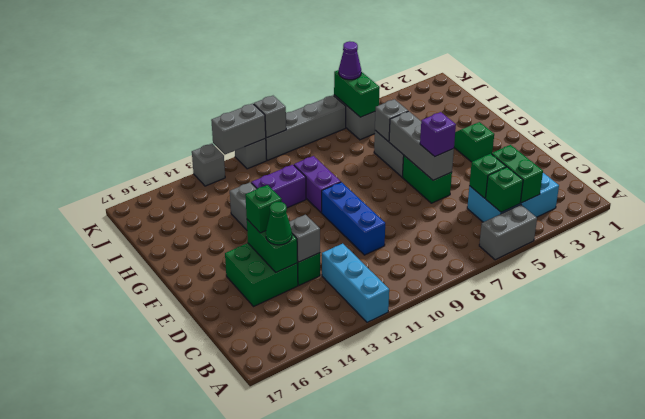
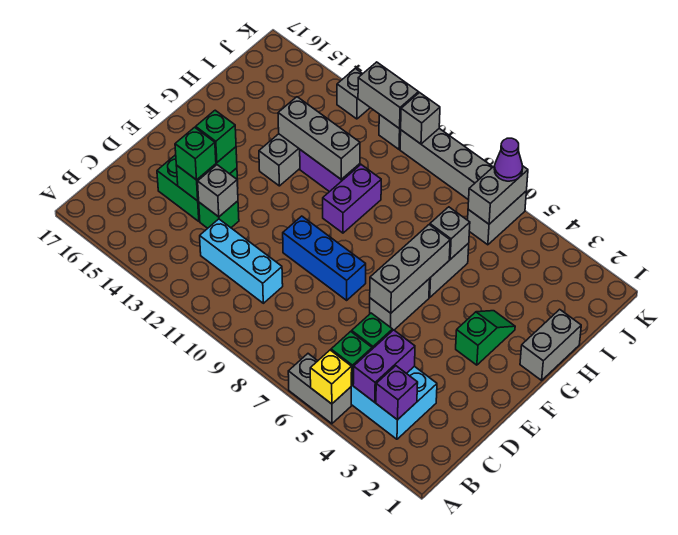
none -> yellow brick A5 level 2
cyan brick A12:C12 level 1 -> cyan brick C10:C12 level 1
green brick B4:C4 level 2 -> purple brick B4:C4 level 2
blue brick D10:F10 level 1 -> blue brick E8:E10 level 1
green cone D14 level 3 -> green brick D14 level 3
green brick E6:F6 level 1 -> grey brick E6:F6 level 1
purple brick E6 level 3 -> purple brick B3 level 2
none -> grey brick G1:H1 level 1
none -> grey brick H11:H13 level 2
green brick J6:K6 level 2 -> grey brick J6:K6 level 2

